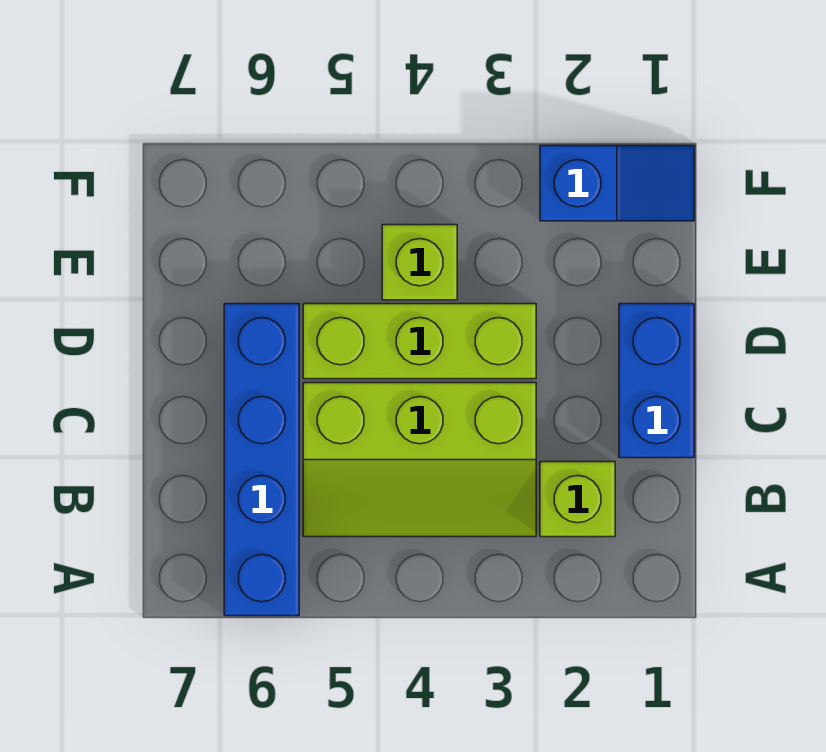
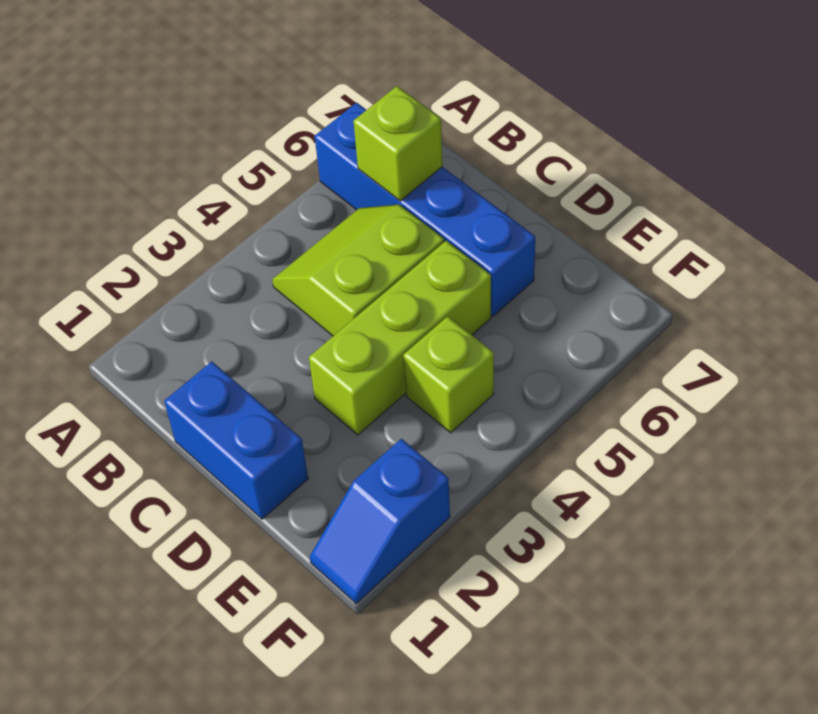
lime brick B2 level 1 -> lime brick B6 level 2
lime slope B3:C5 level 1 top C -> lime slope B4:C5 level 1 top C

